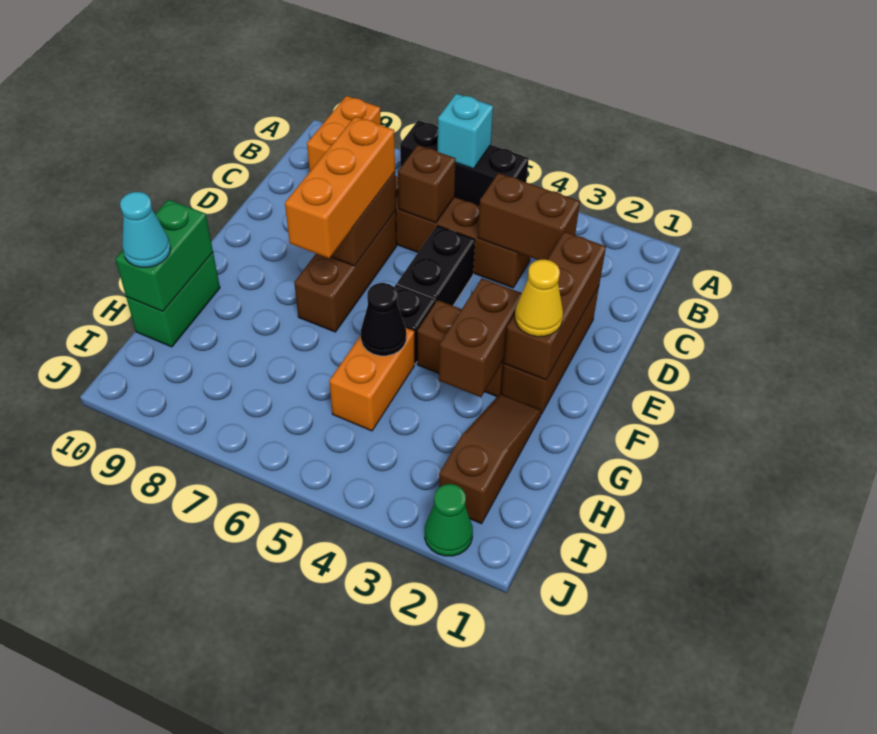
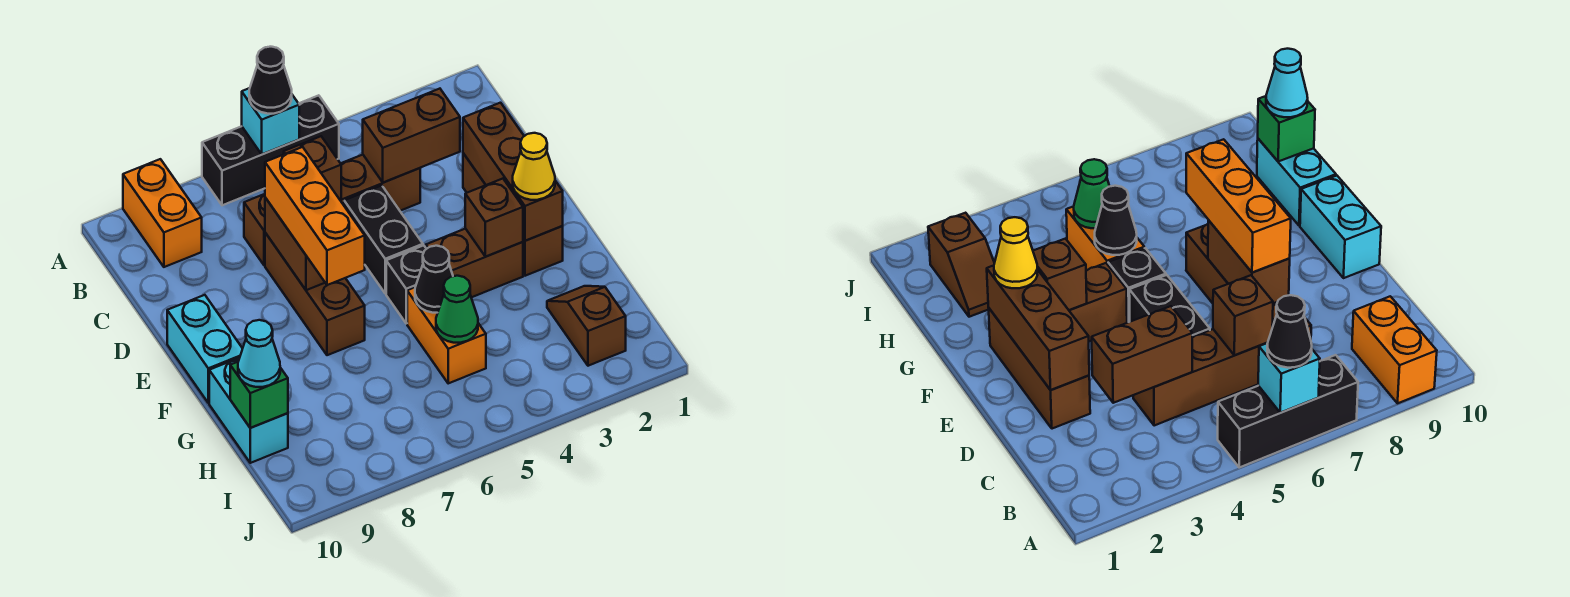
none -> black cone A6 level 3
none -> cyan brick E10:F10 level 1
brown brick F3:G3 level 2 -> brown brick F3 level 2
brown slope G2:I2 level 1 top I -> brown slope H2:I2 level 1 top I
green brick G10:H10 level 1 -> cyan brick G10:H10 level 1
green brick G10:H10 level 2 -> green brick H10 level 2
green cone J2 level 1 -> green cone H5 level 2

